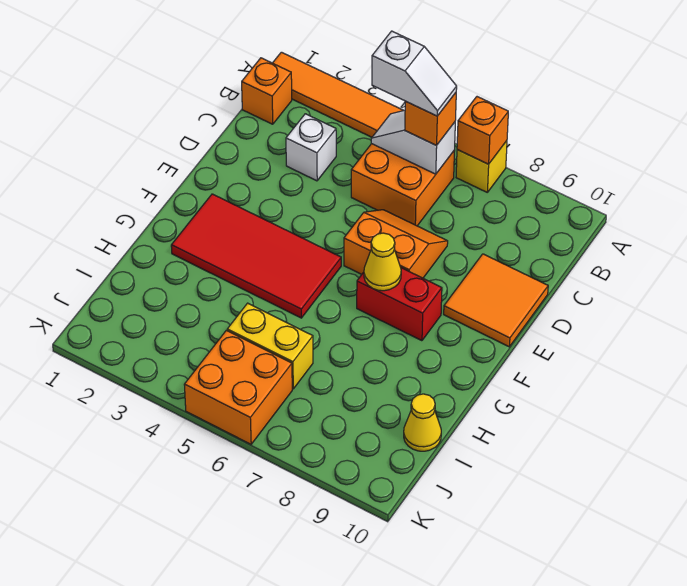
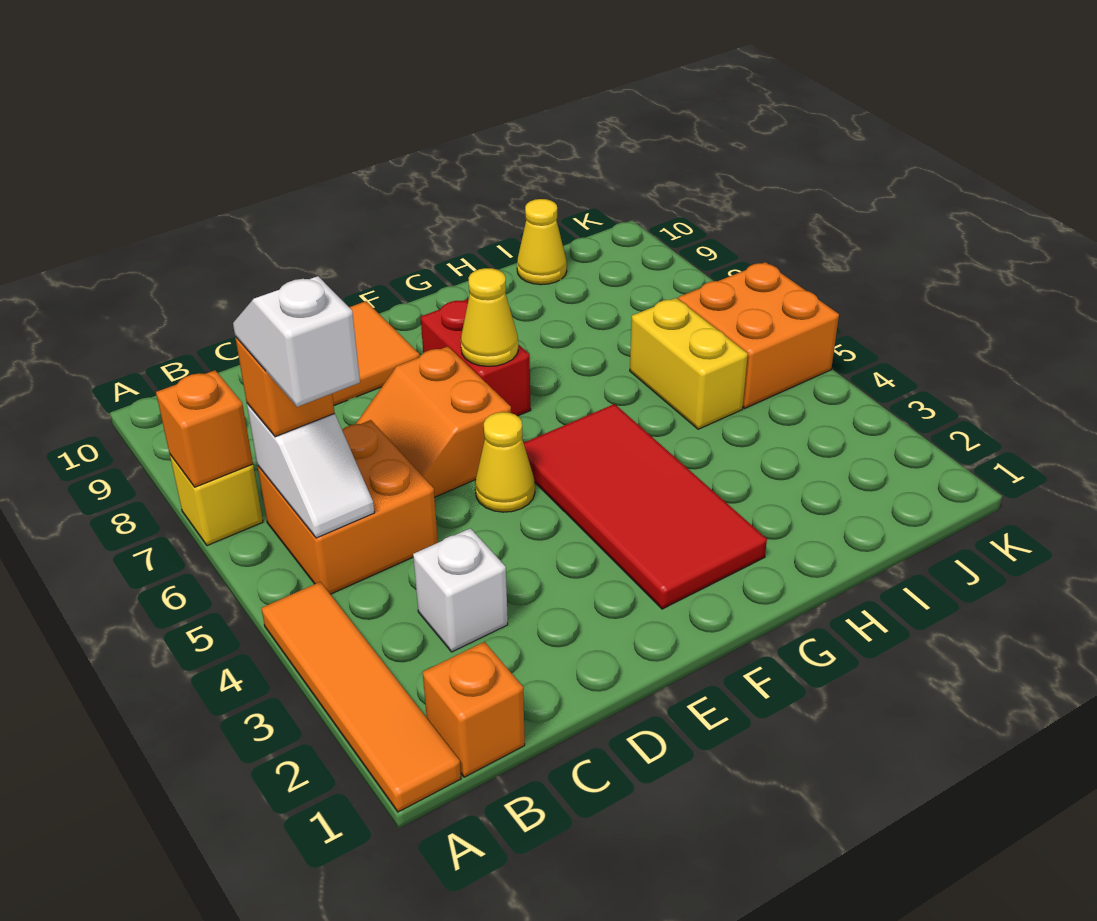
none -> yellow cone E5 level 1

